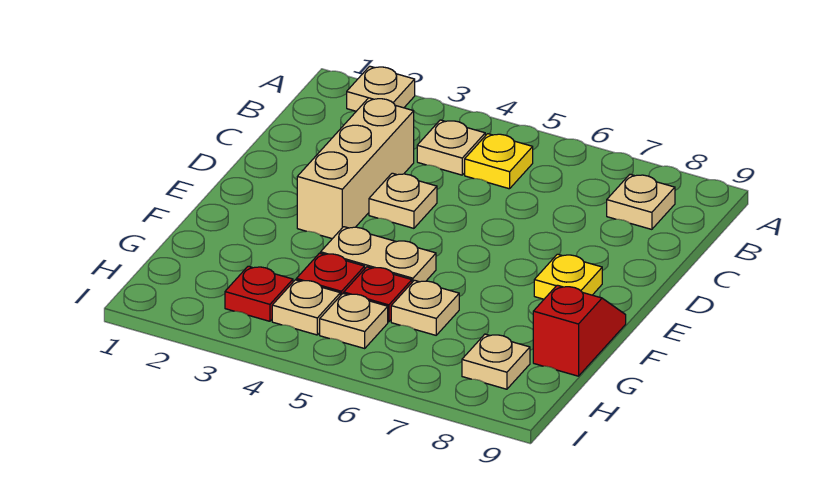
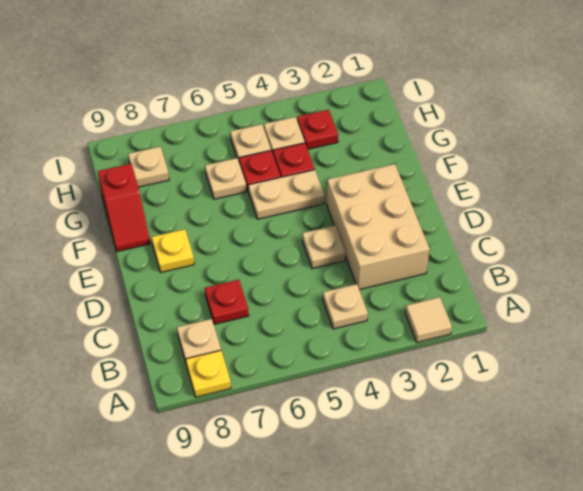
tan plate A2 level 1 -> tan tile A2 level 1
yellow plate B5 level 1 -> yellow plate A8 level 1
tan brick C3:E3 level 1 -> tan brick C2:E3 level 1
none -> red plate C7 level 1

